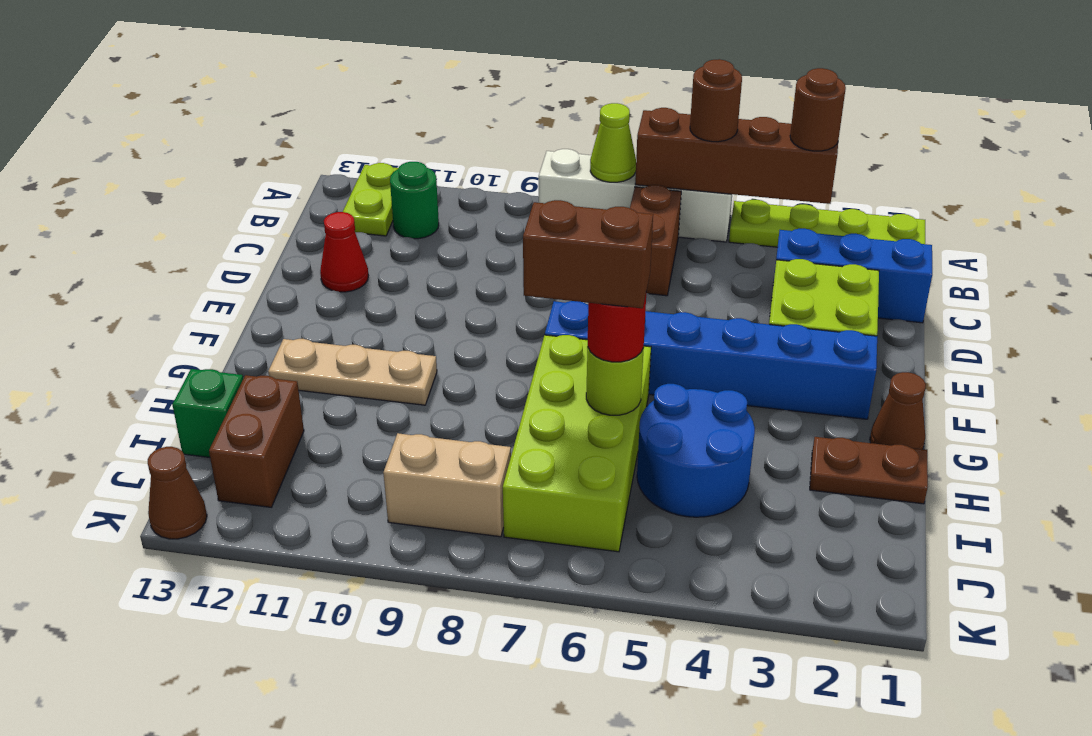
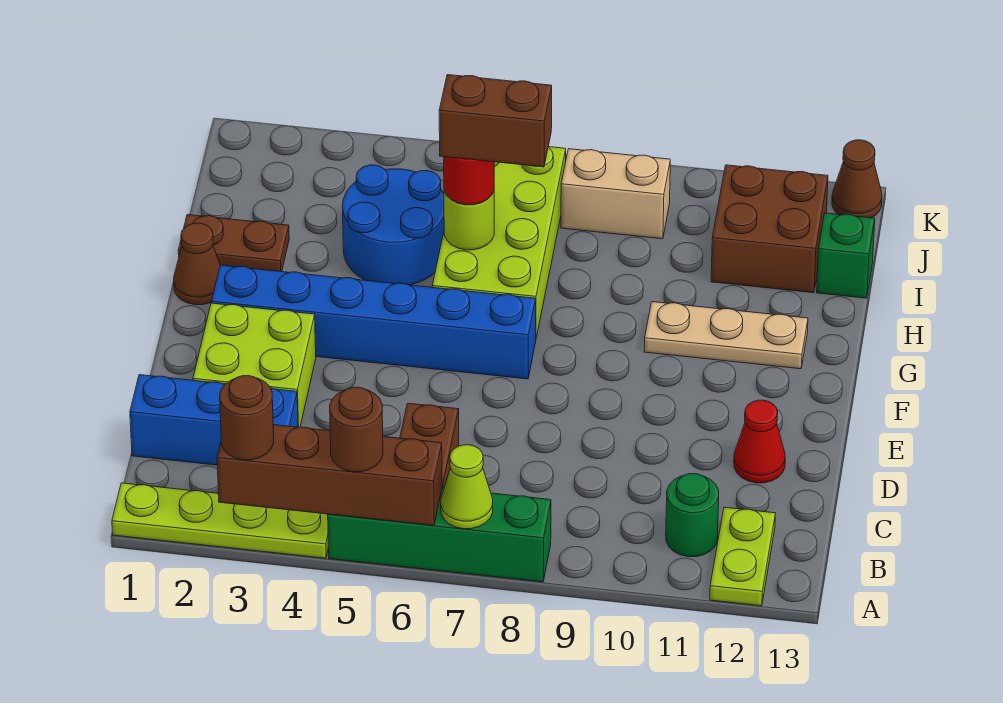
white brick A5:A8 level 1 -> green brick A5:A8 level 1
brown brick I12:J12 level 1 -> brown brick I11:J12 level 1

